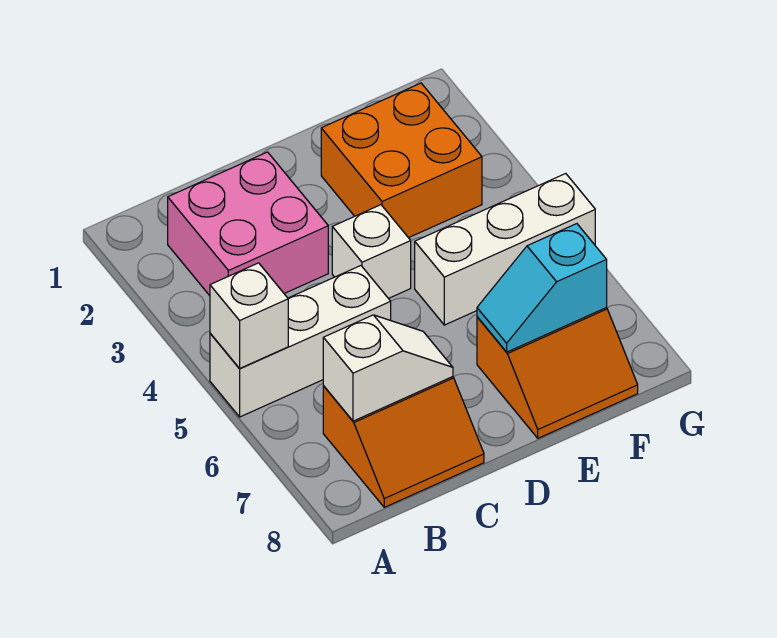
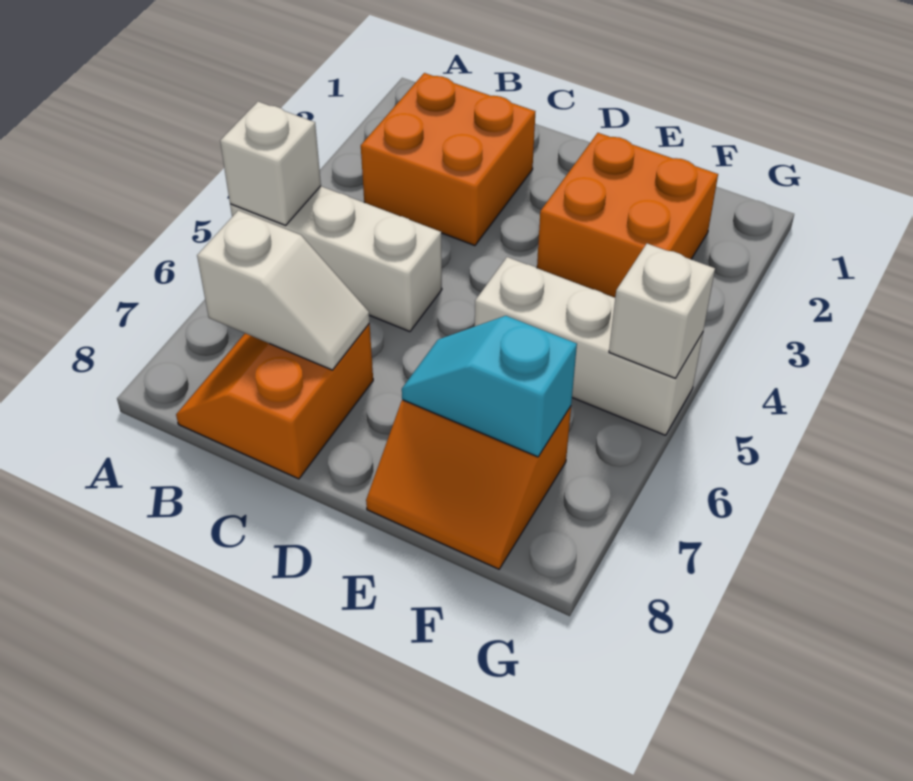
pink brick B2:C3 level 1 -> orange brick B2:C3 level 1
orange slope B7:C8 level 1 top 7 -> orange slope B7:C8 level 1 top C
white brick D4 level 1 -> white brick G5 level 2

